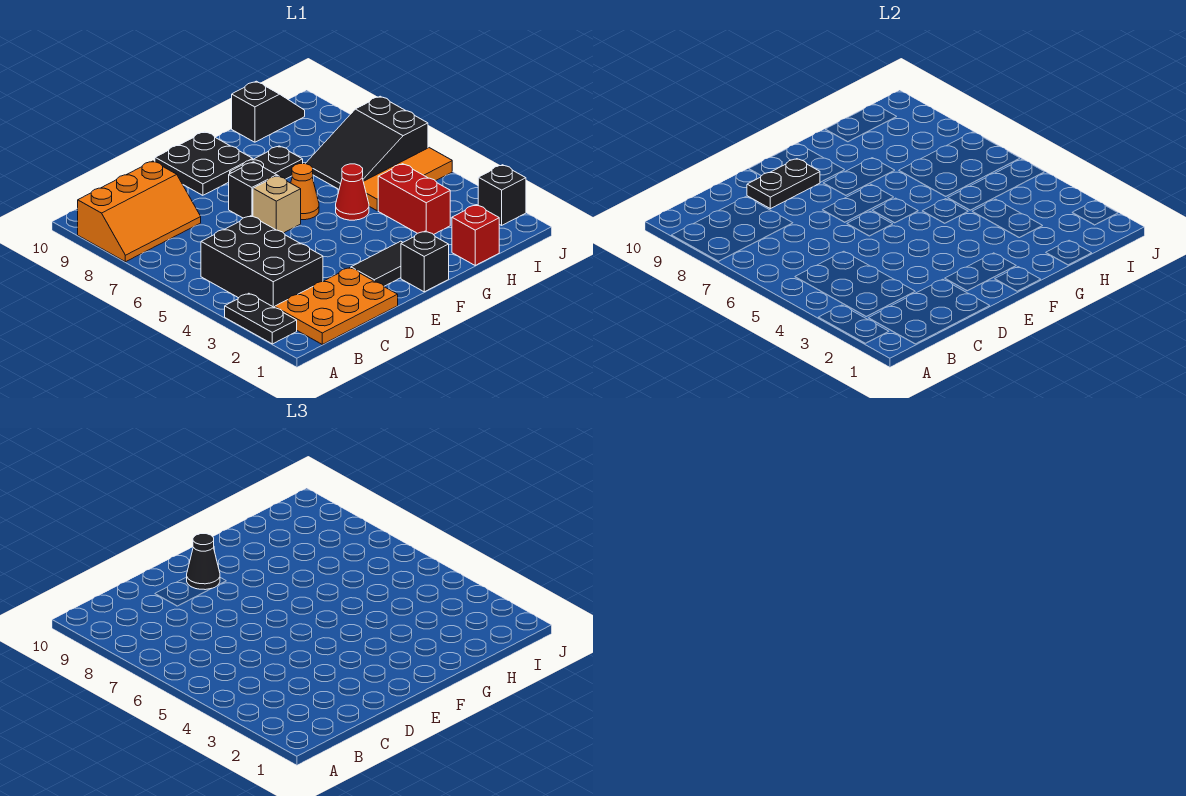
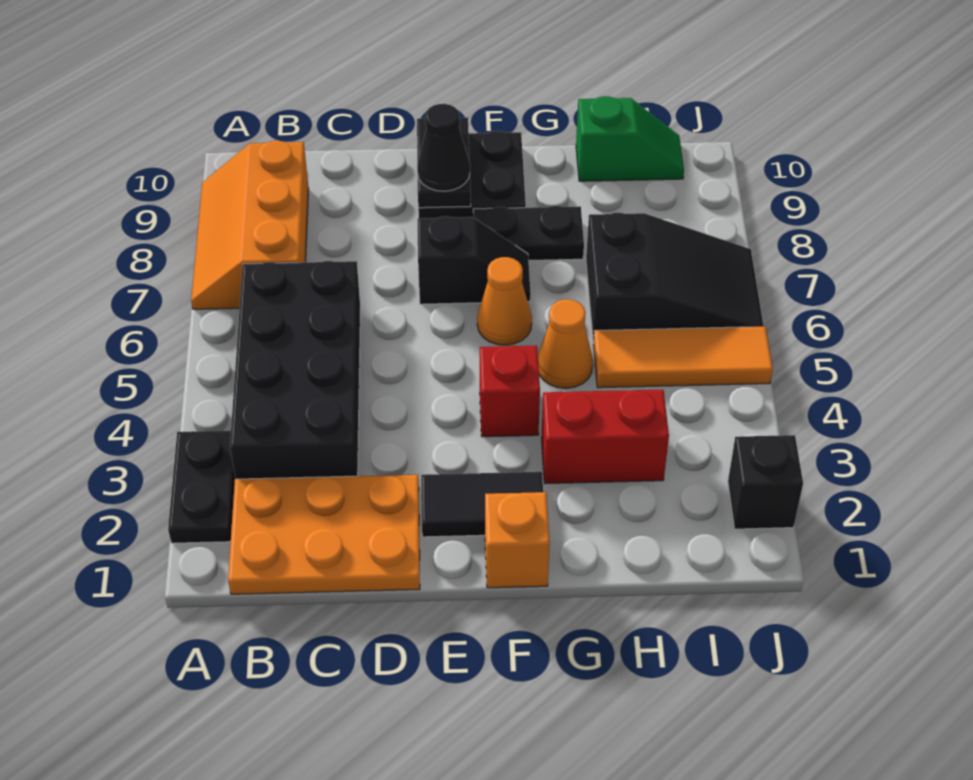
orange slope A8:C9 level 1 top 9 -> orange slope A7:B9 level 1 top B
black brick B3:C5 level 1 -> black brick B3:C6 level 1
black plate D9:E9 level 2 -> black plate E9:E10 level 2
tan brick E6 level 1 -> none
black brick F1 level 1 -> orange brick F1 level 1
red cone G5 level 1 -> orange cone G5 level 1
red brick H1 level 1 -> red brick F4 level 1
red brick H3:H4 level 1 -> red brick G3:H3 level 1
black slope H6:J7 level 1 top J -> black slope H6:J7 level 1 top H
black slope H10:I10 level 1 top H -> green slope H10:I10 level 1 top H

